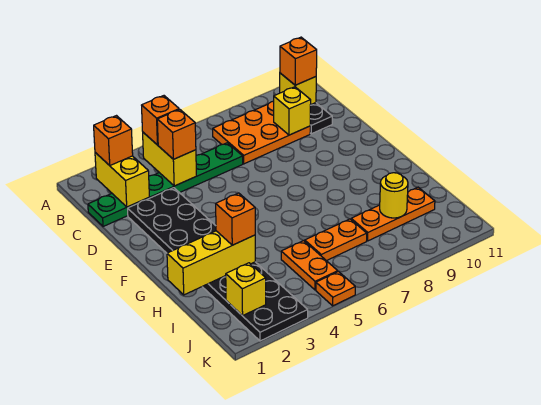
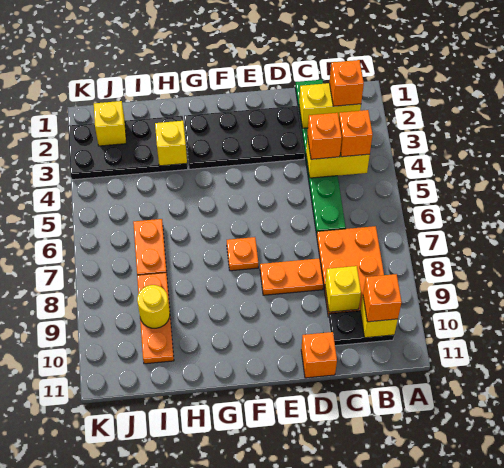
yellow brick H1:H3 level 2 -> yellow brick H3 level 2
orange brick H3 level 3 -> orange brick D11 level 1
orange plate I5:J5 level 1 -> orange plate D8:E8 level 1
orange plate K5 level 1 -> orange plate F7 level 1

